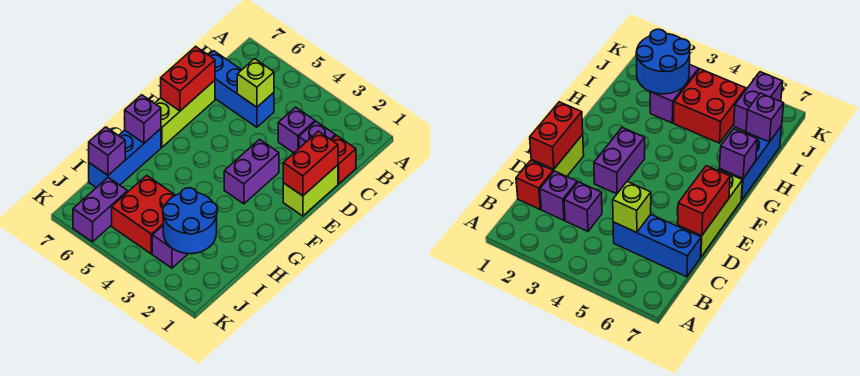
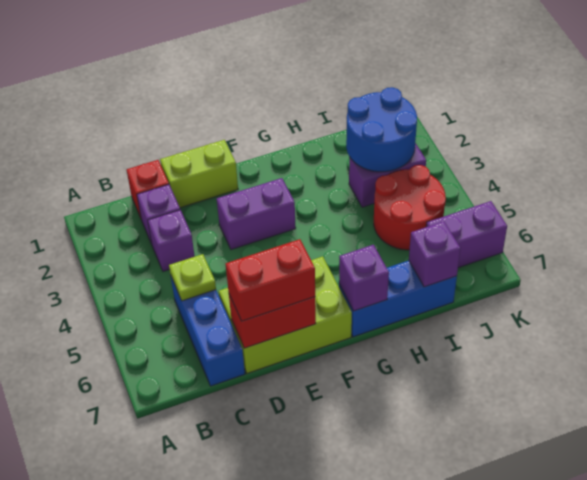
lime brick C5 level 2 -> lime plate C5 level 2
red brick D1:E1 level 2 -> red brick D7:E7 level 3
lime brick D7:F7 level 1 -> lime brick D6:F7 level 1
red brick I4:J5 level 1 -> red round brick I4:J5 level 1

